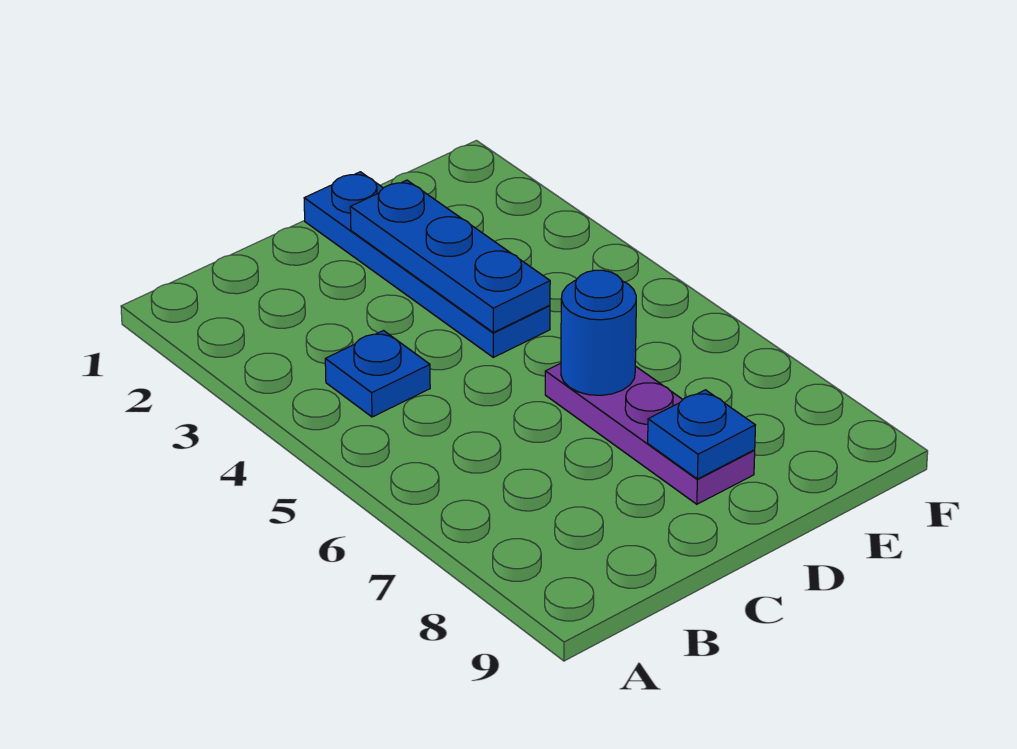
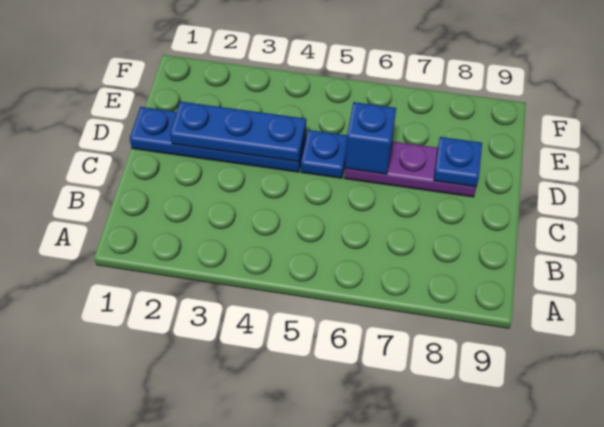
blue plate B4 level 1 -> blue plate D5 level 1
blue round brick D6 level 2 -> blue brick D6 level 2

